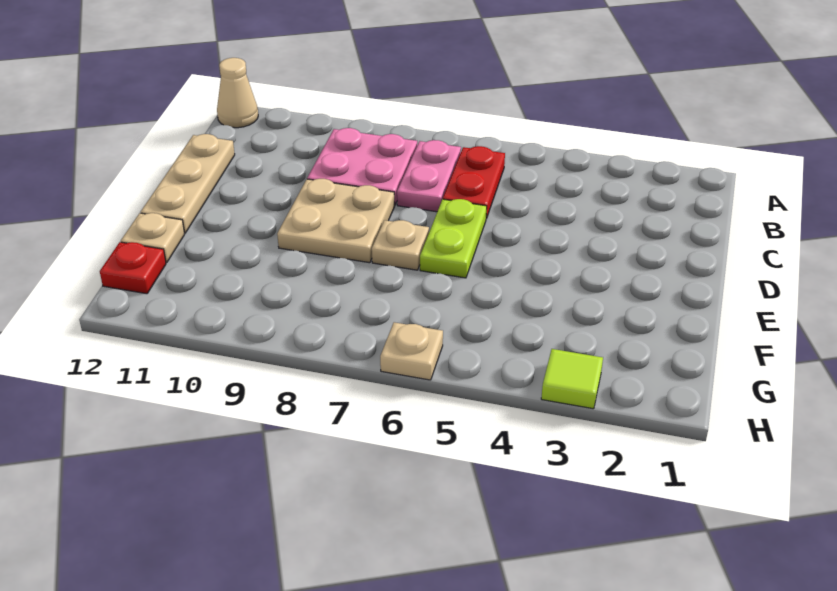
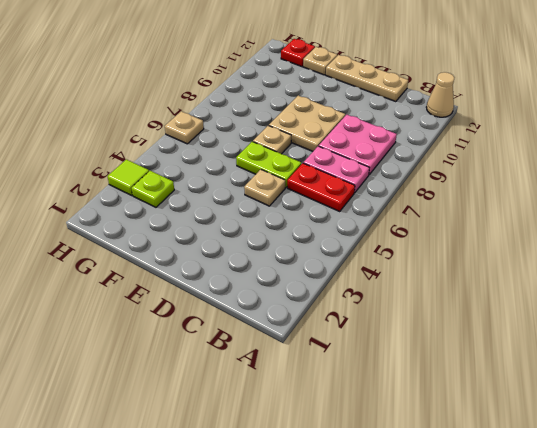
none -> tan plate D5 level 1
none -> lime plate G3 level 1

